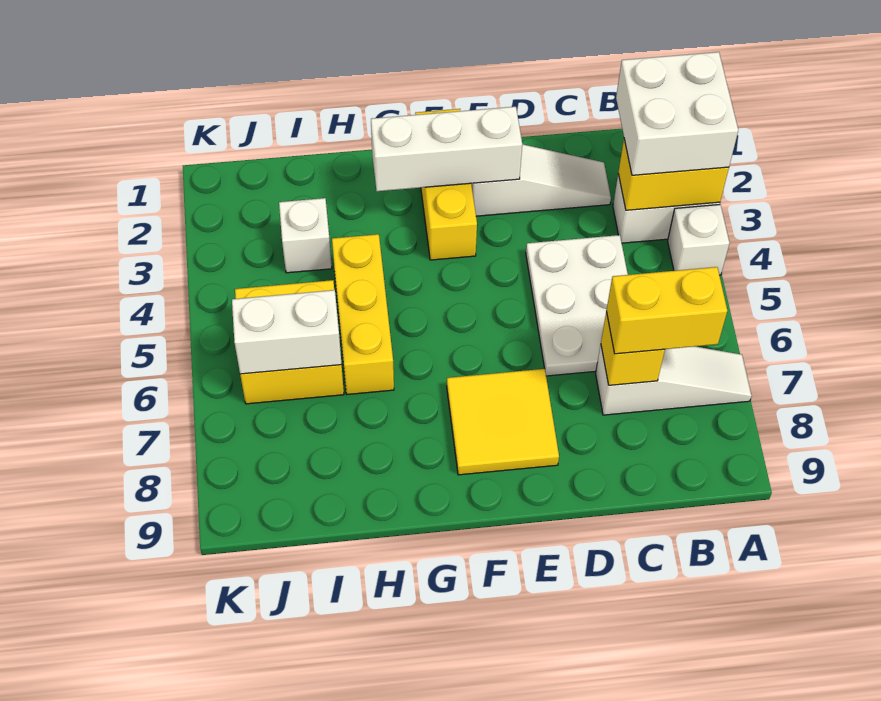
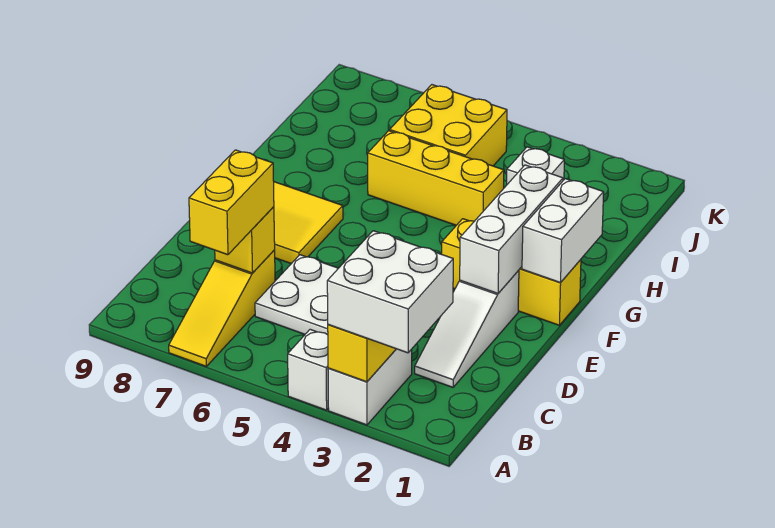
white slope A7:C7 level 1 top C -> yellow slope A7:C7 level 1 top C
white brick I6:J6 level 2 -> white brick F1:G1 level 2

